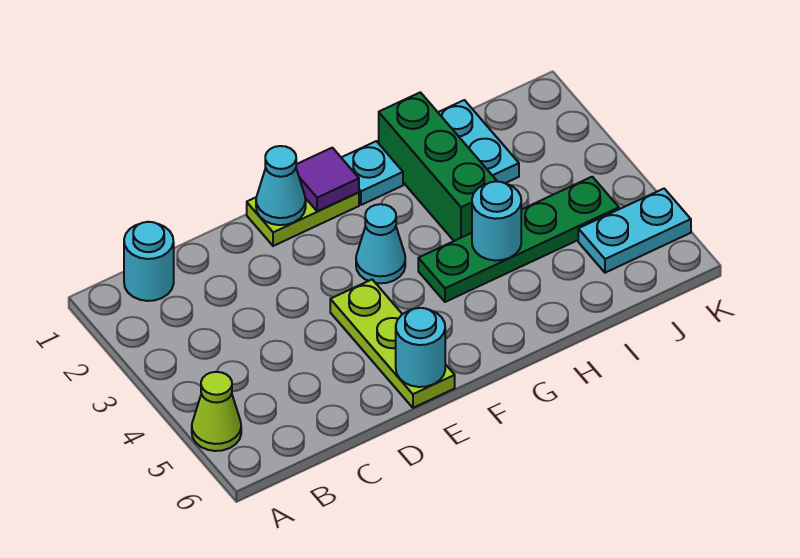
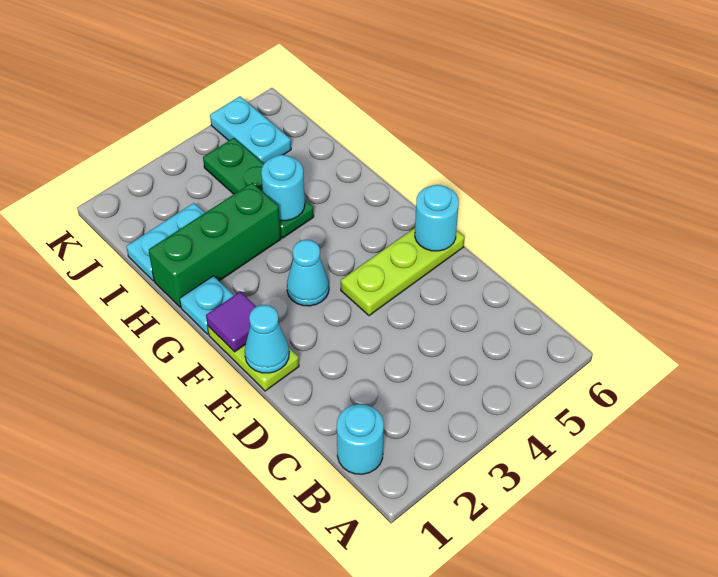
lime cone A5 level 1 -> none
green plate G4:J4 level 1 -> green plate H4:J4 level 1

